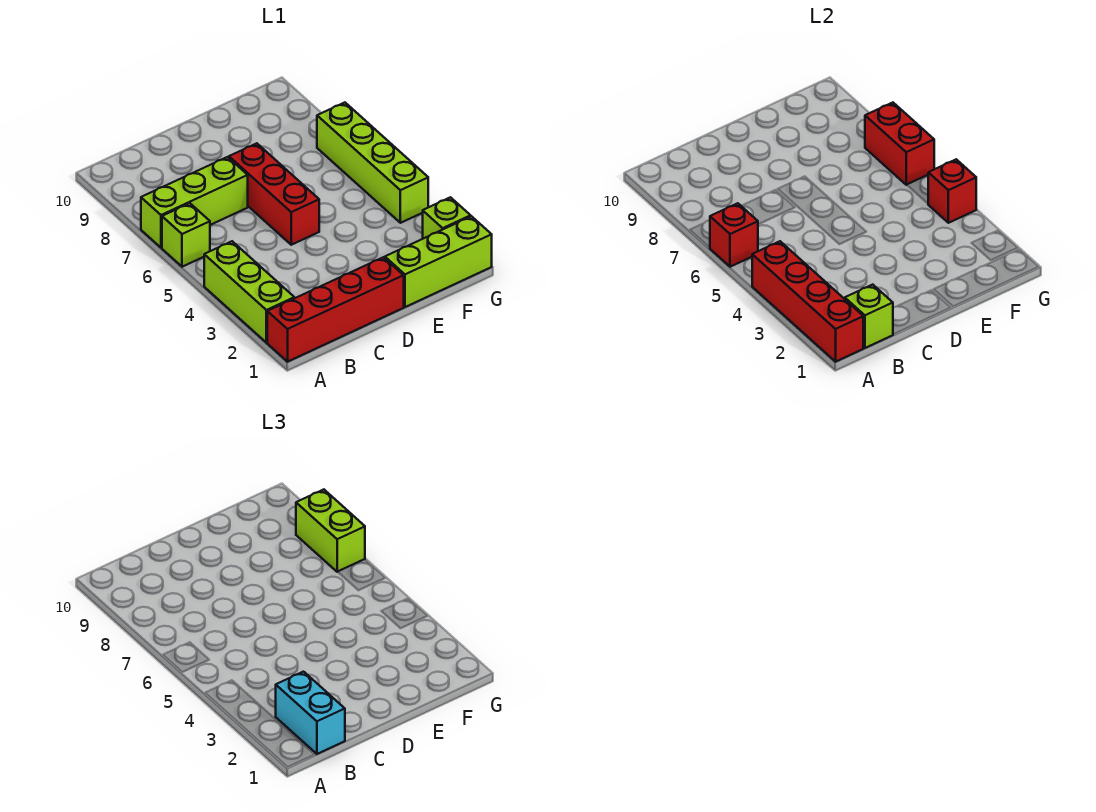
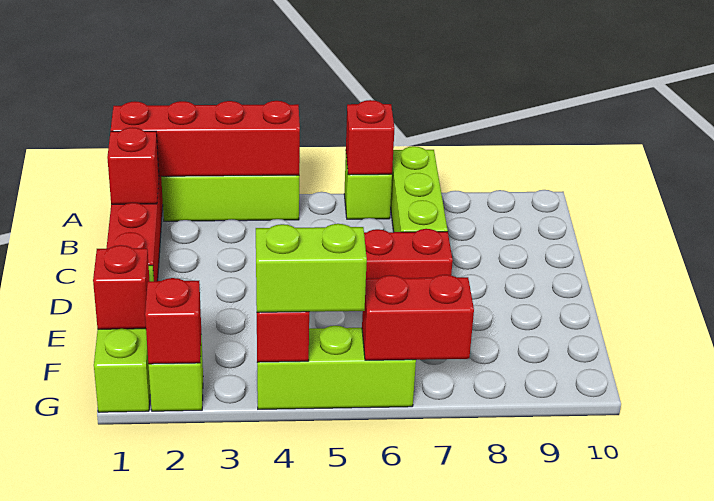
lime brick B1 level 2 -> red brick B1 level 2
cyan brick B1:B2 level 3 -> none
none -> red brick F1 level 2
none -> red brick G2 level 2
lime brick G4:G7 level 1 -> lime brick G4:G6 level 1
lime brick G7:G8 level 3 -> lime brick G4:G5 level 3

